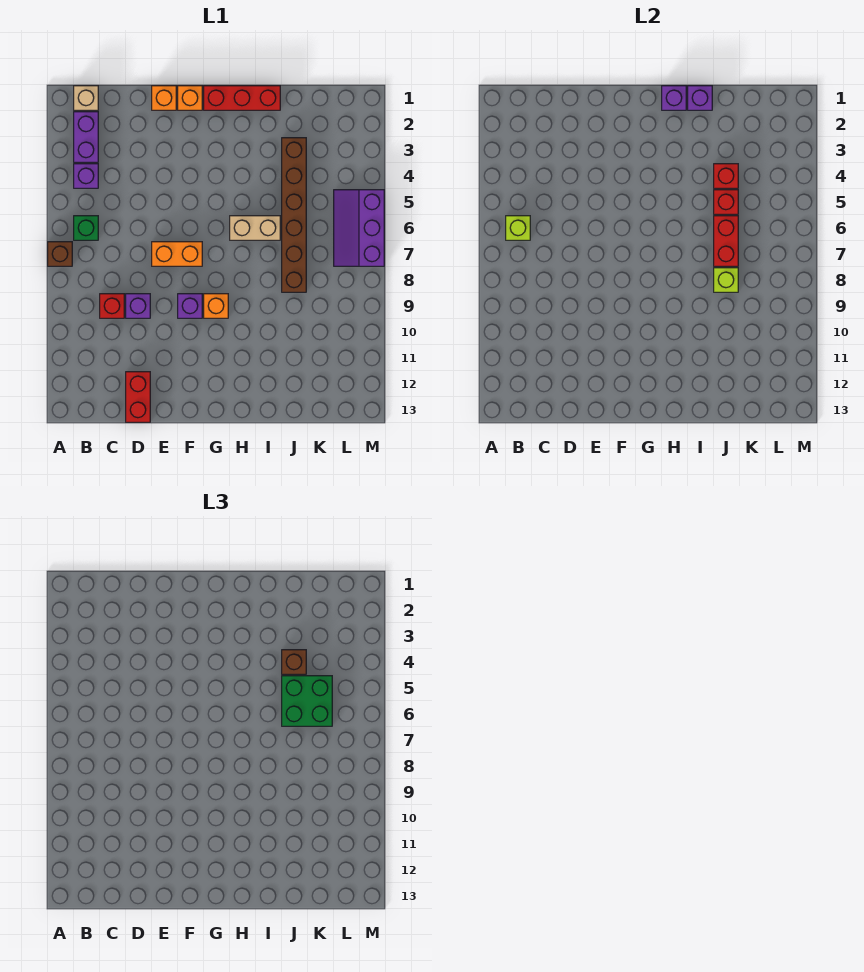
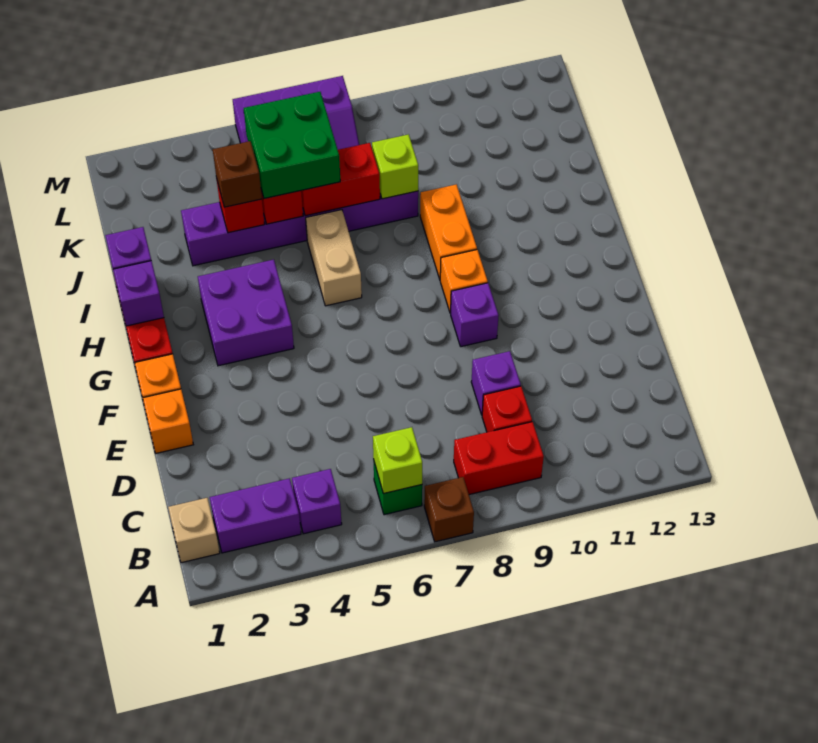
red brick D12:D13 level 1 -> red brick B8:B9 level 1
orange brick E7:F7 level 1 -> orange brick H9:I9 level 1
none -> purple brick G3:H4 level 1
brown brick J3:J8 level 1 -> purple brick J3:J8 level 1

